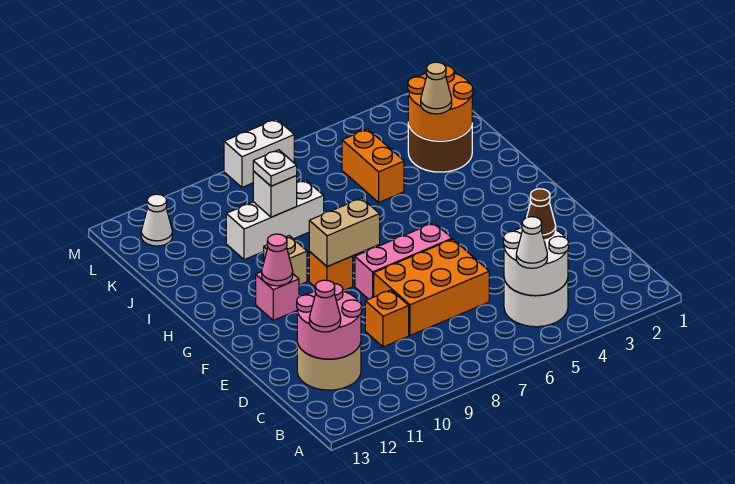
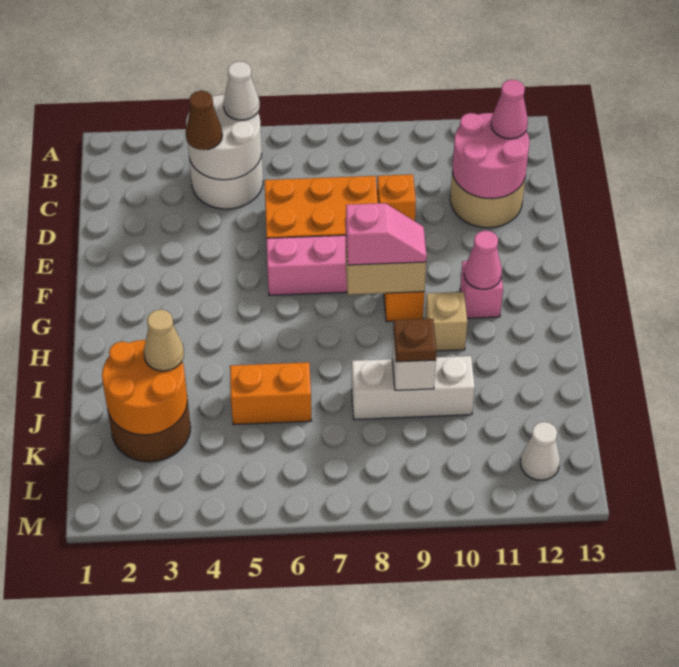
none -> pink slope G8:G9 level 3 top 8
orange brick J5:K5 level 1 -> orange brick J5:J6 level 1
white plate J9 level 3 -> brown plate J9 level 3
white brick M7:M8 level 1 -> none

